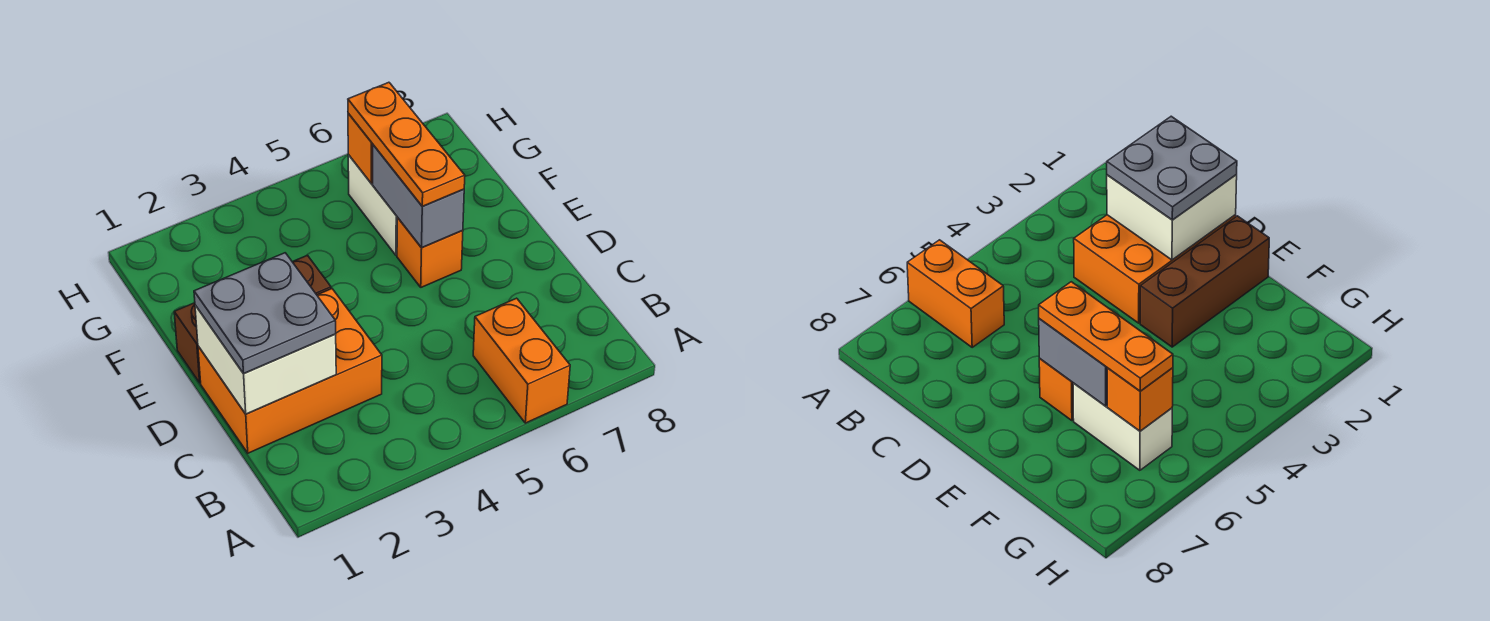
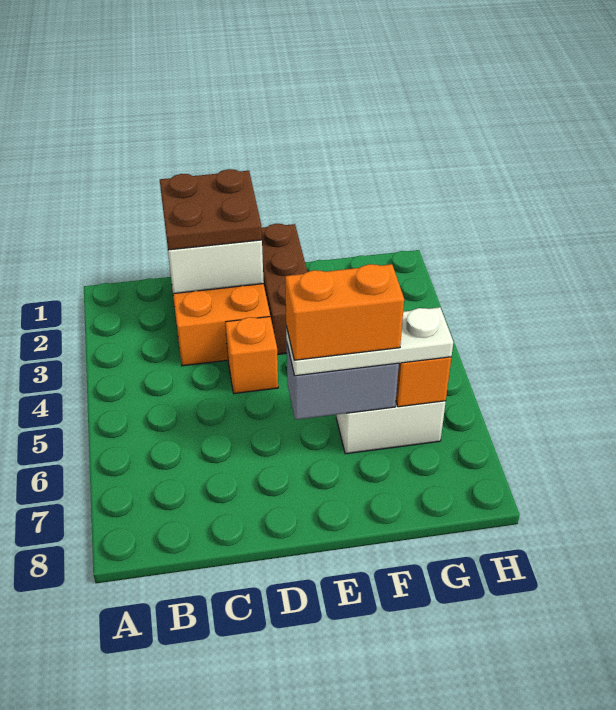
orange brick A6:B6 level 1 -> orange brick E6:F6 level 4
grey plate C1:D2 level 3 -> brown plate C1:D2 level 3
orange brick E6 level 1 -> orange brick D4 level 1
orange plate E6:G6 level 3 -> white plate E6:G6 level 3

